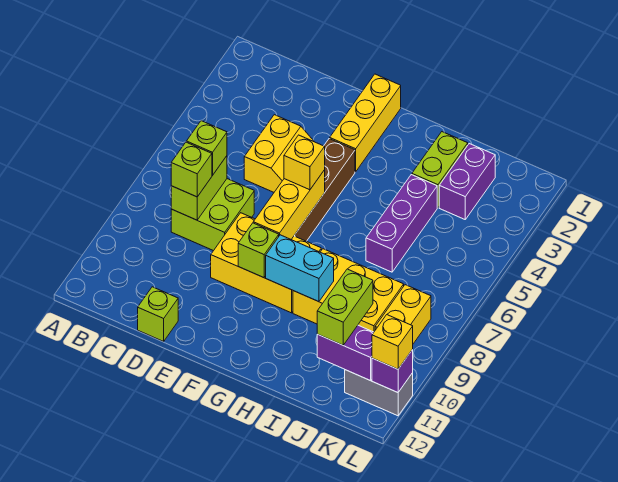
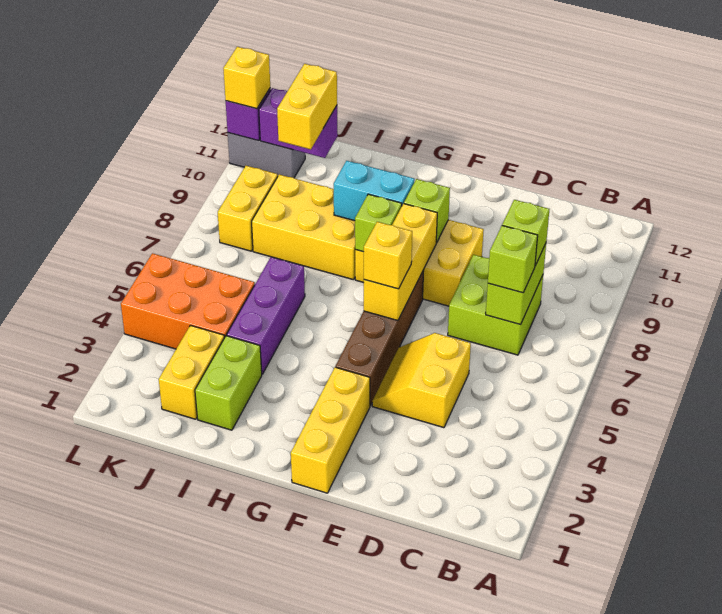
lime brick D12 level 1 -> lime brick G8 level 2
purple brick J2:J3 level 1 -> yellow brick J2:J3 level 1
none -> orange brick J4:L5 level 1
lime brick J10:J11 level 3 -> yellow brick J10:J11 level 3

